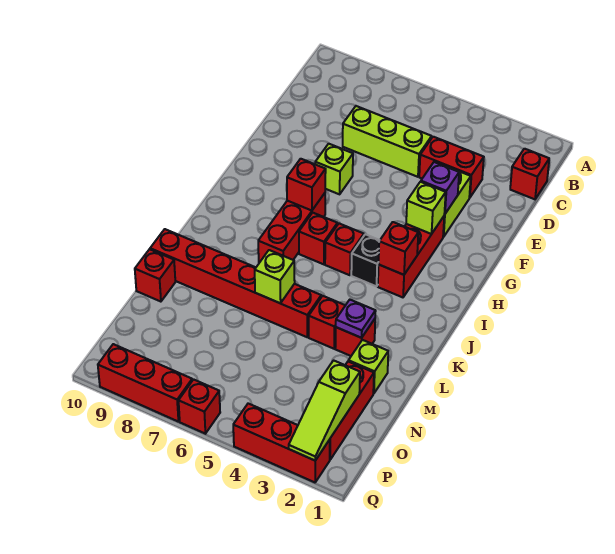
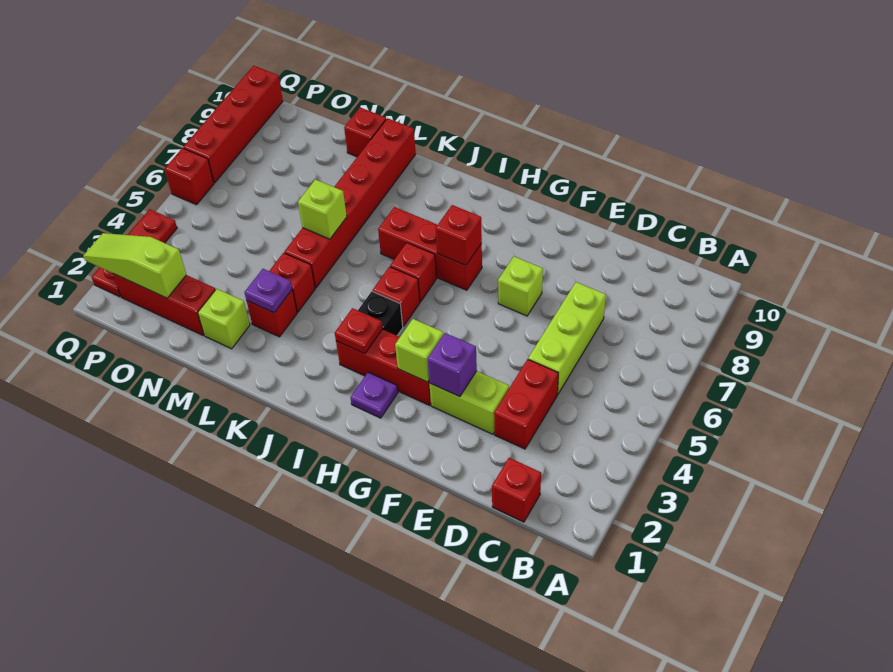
none -> purple plate H2 level 1
red brick I3 level 2 -> red plate I3 level 2
red brick Q2:Q4 level 1 -> red plate Q2:Q4 level 1
red brick Q7:Q9 level 1 -> red brick Q7:Q10 level 1

